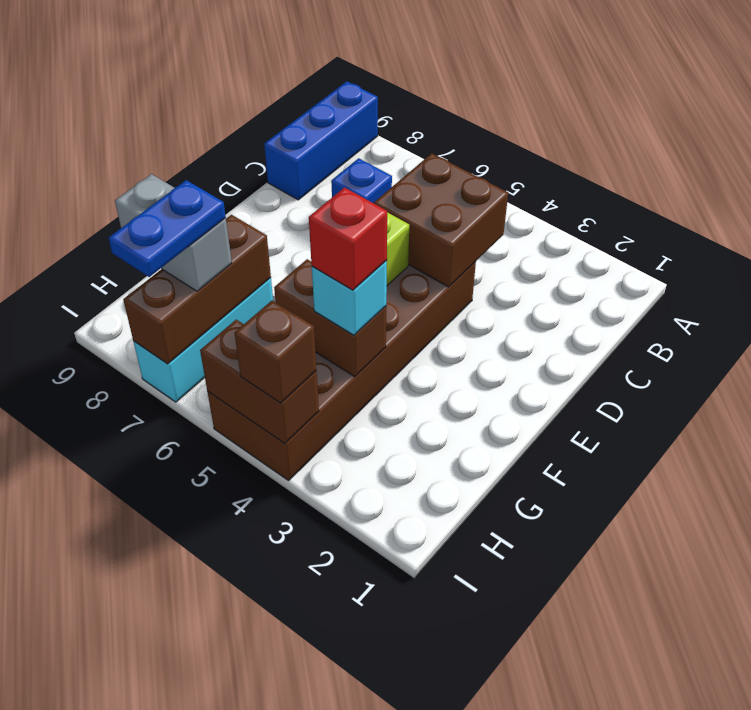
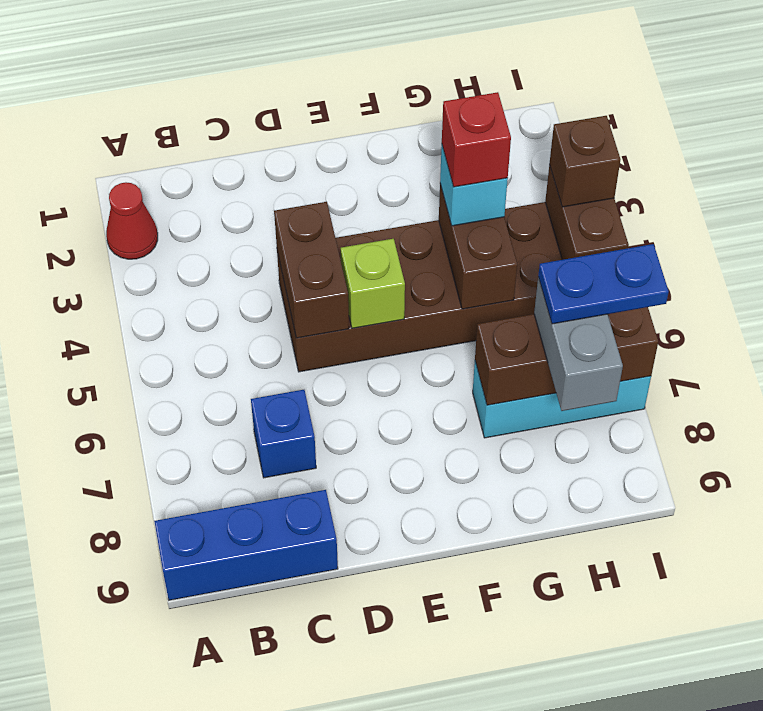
none -> red cone A2 level 1
brown brick C4:D5 level 2 -> brown brick D4:D5 level 2

